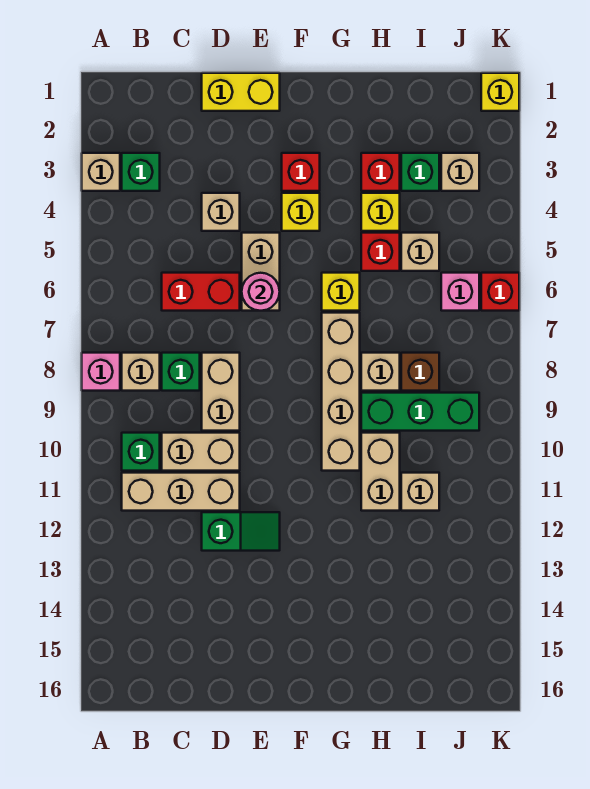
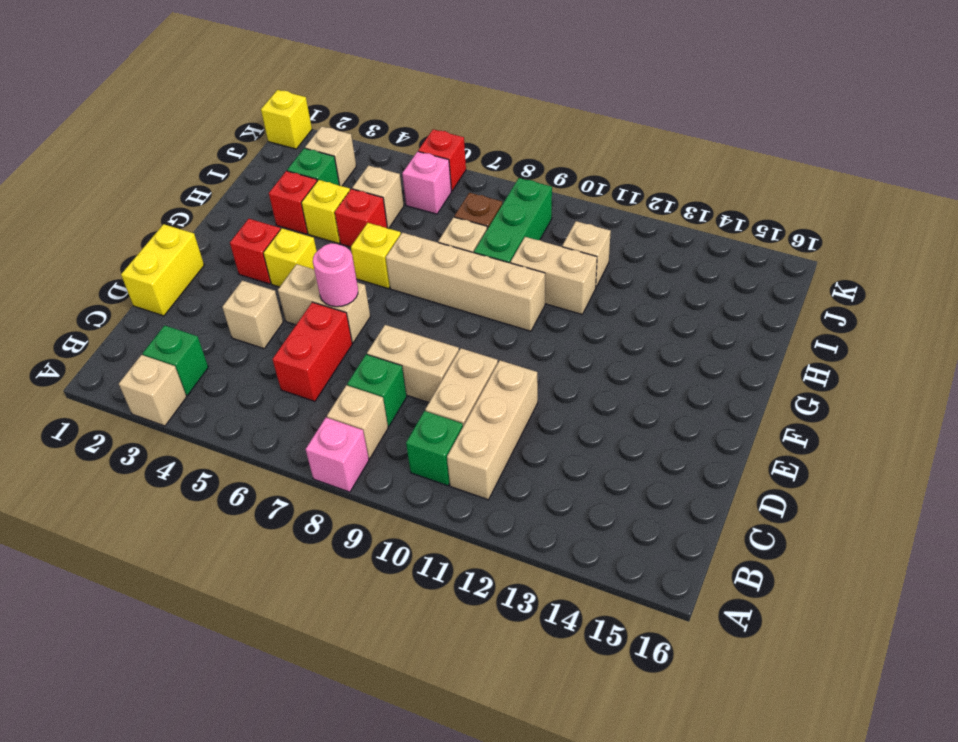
green slope D12:E12 level 1 top D -> none

